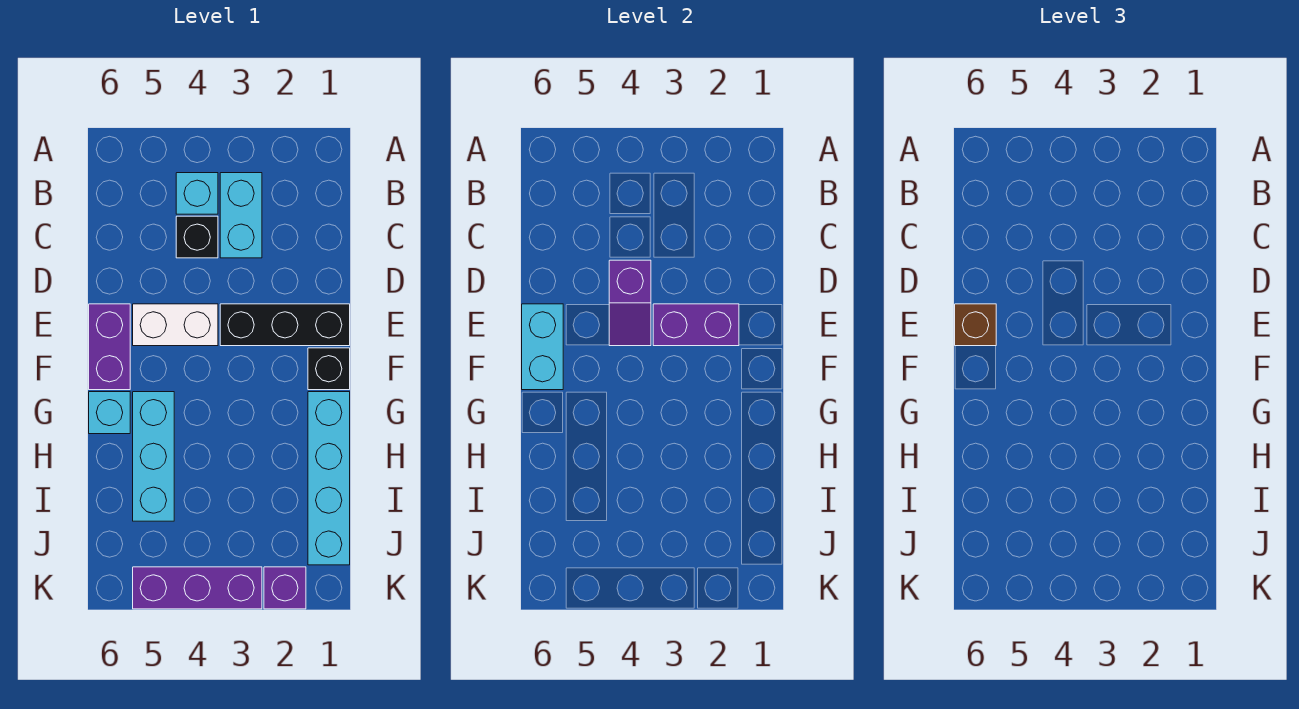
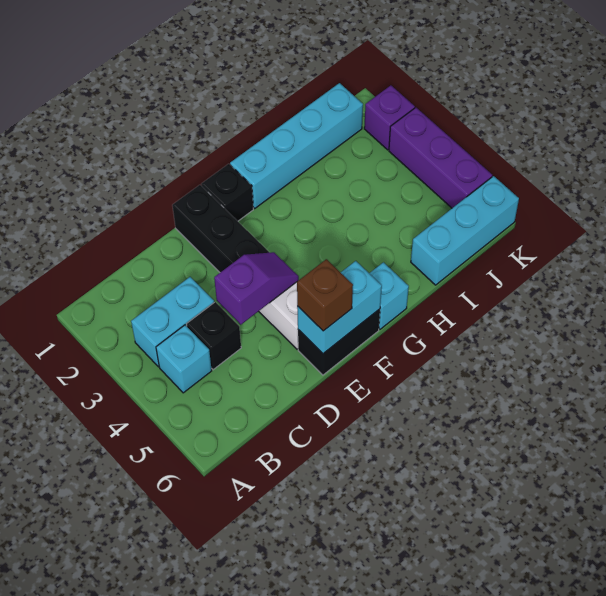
purple brick E2:E3 level 2 -> none
purple brick E6:F6 level 1 -> black brick E6:F6 level 1
cyan brick G5:I5 level 1 -> cyan brick I6:K6 level 1

